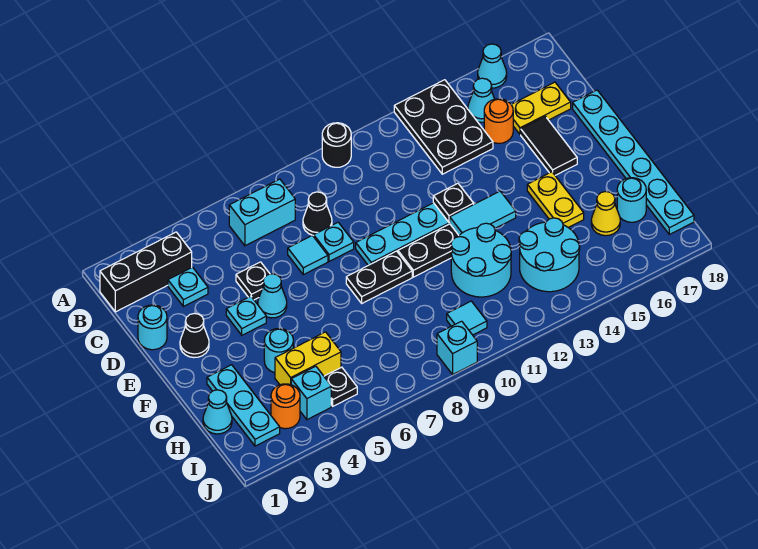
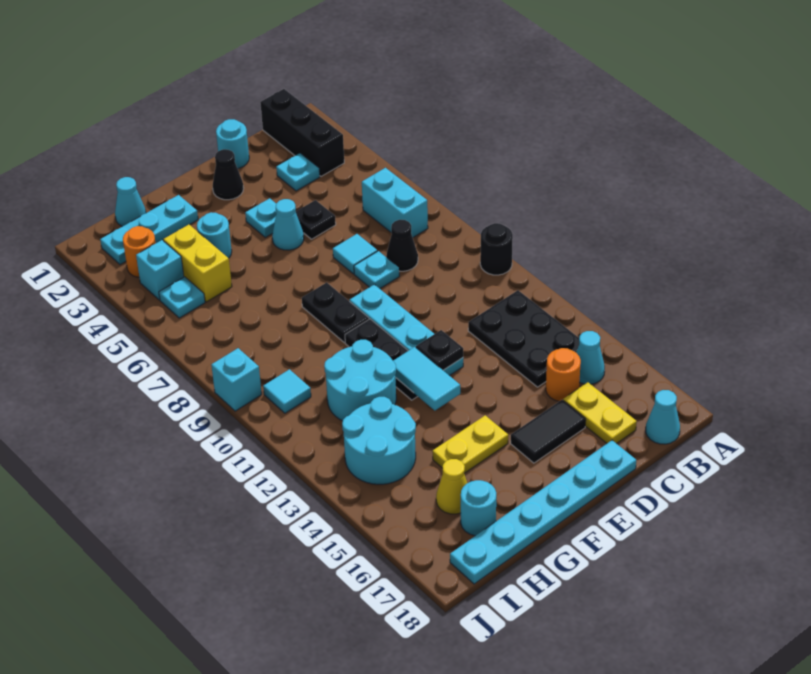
black plate A13:C14 level 1 -> black plate B12:C14 level 1
cyan cone A16 level 1 -> cyan cone B18 level 1
black plate I5 level 1 -> cyan plate I5 level 1

